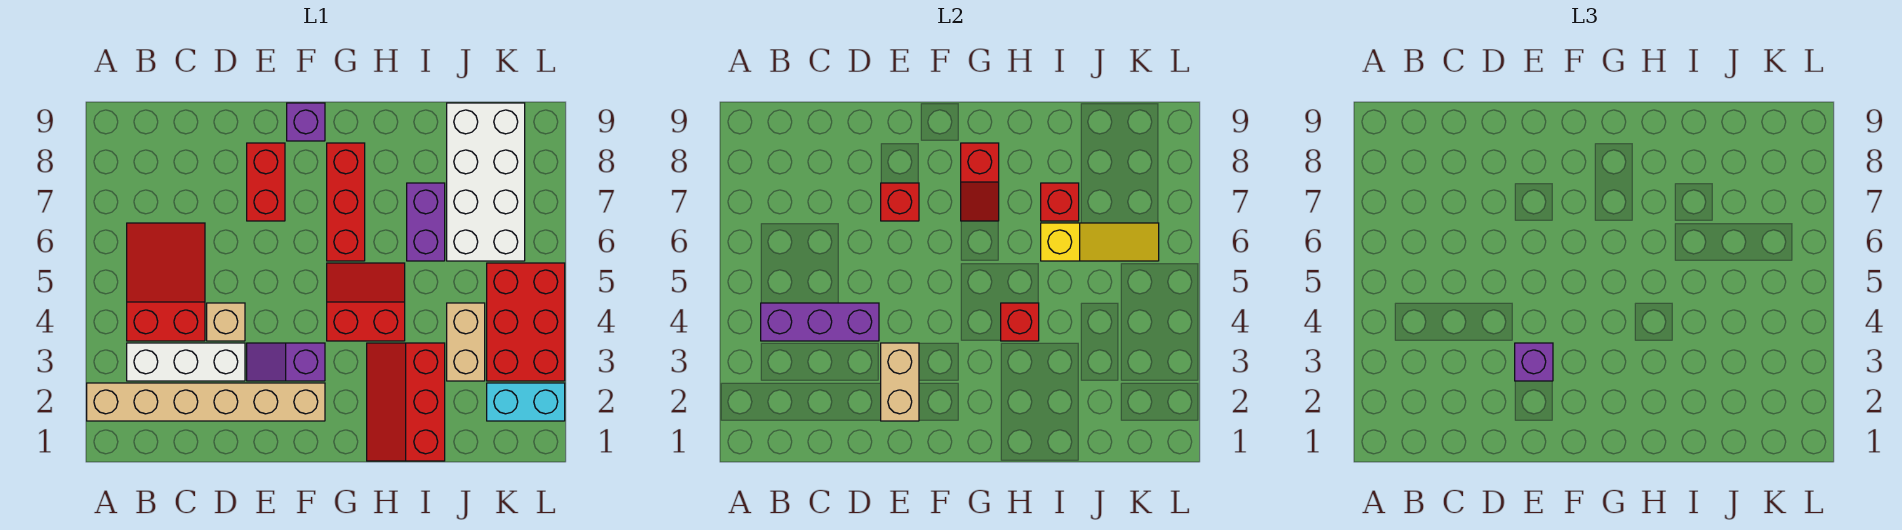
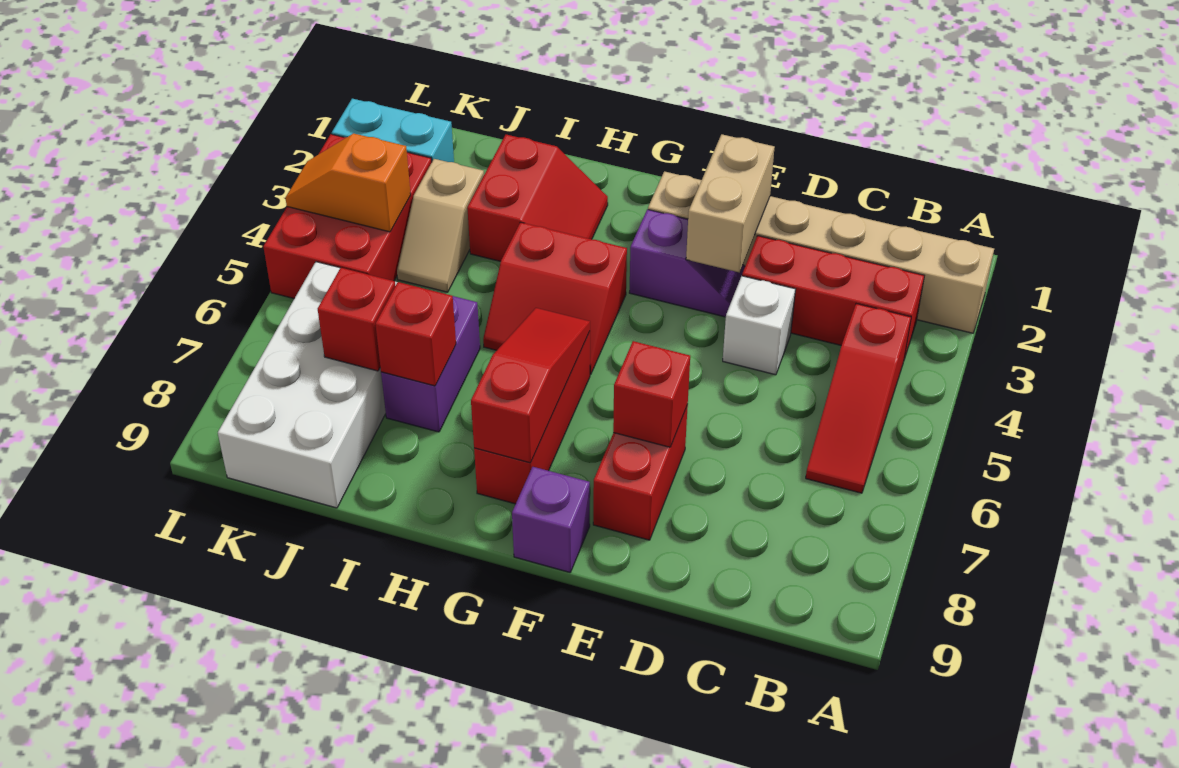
white brick B3:D3 level 1 -> red brick B3:D3 level 1
red slope B4:C6 level 1 top 4 -> red slope B4:B6 level 1 top 4
purple brick B4:D4 level 2 -> none
tan brick D4 level 1 -> white brick D4 level 1
purple brick E3 level 3 -> none
red slope G7:G8 level 2 top 8 -> red slope G6:G8 level 2 top 8
red slope H1:I3 level 1 top I -> red slope H2:I3 level 1 top I
red brick H4 level 2 -> red brick J7 level 2
yellow slope I6:K6 level 2 top I -> none
tan brick J3:J4 level 1 -> tan slope J3:J4 level 1 top 3
none -> orange slope K4:L4 level 2 top K

